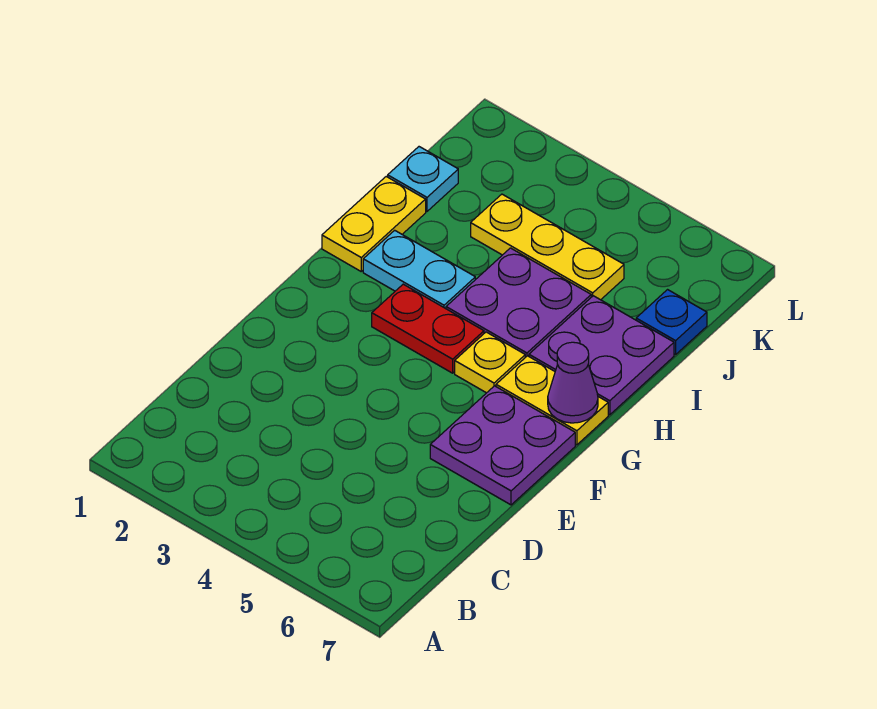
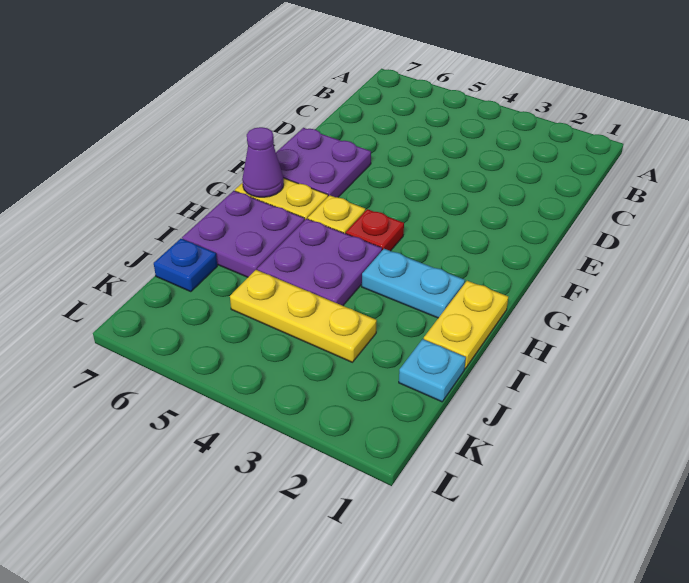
red plate G3:G4 level 1 -> red plate G4 level 1

